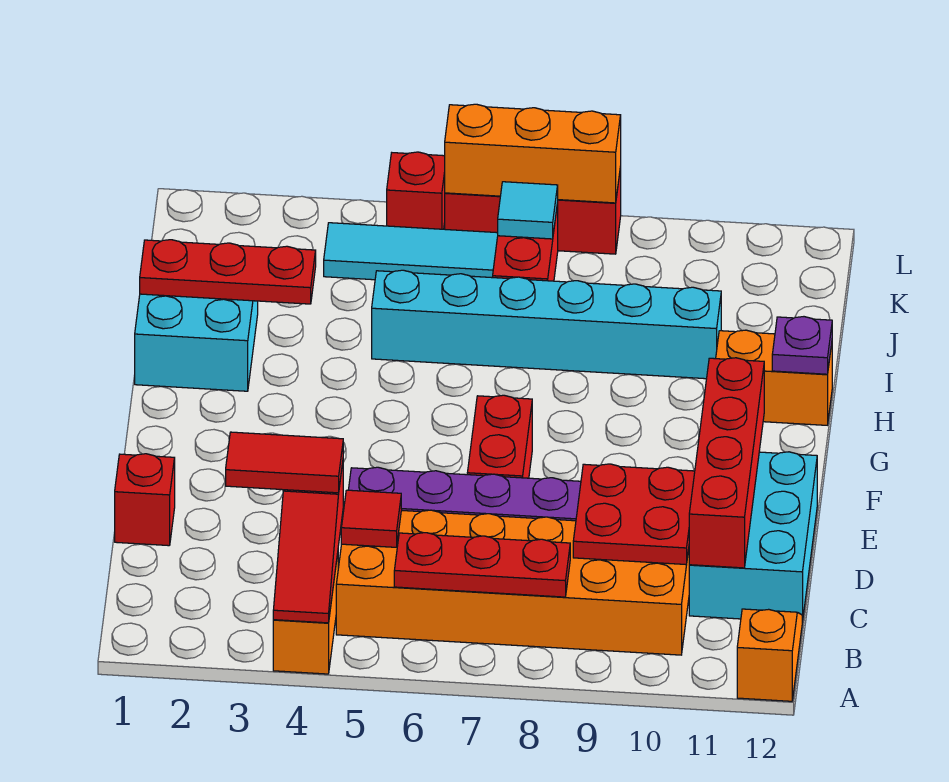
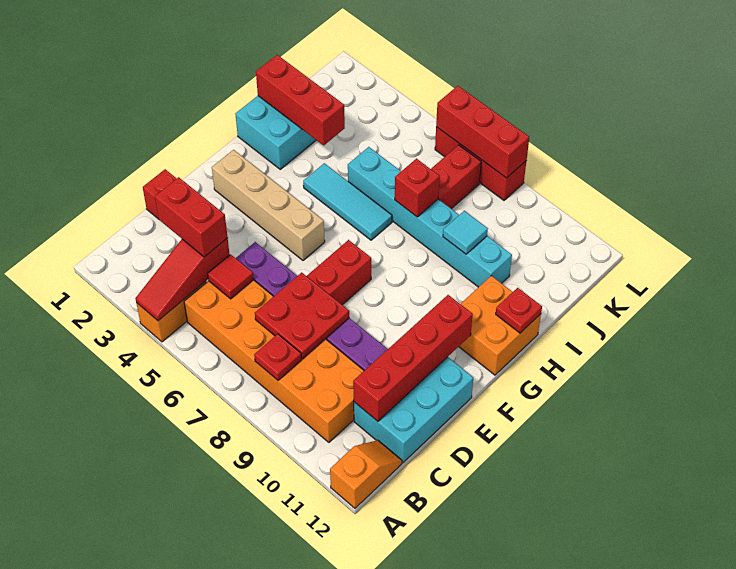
red plate B6:B8 level 2 -> red plate B8 level 2
red tile C3:C4 level 3 -> red brick C3:C4 level 3
red plate C9:D10 level 2 -> red plate C7:D8 level 2
none -> tan brick F2:F5 level 1
orange brick H11:H12 level 1 -> orange brick G11:H12 level 1
purple plate H12 level 2 -> red plate H12 level 2
red plate I1:I3 level 2 -> red brick I1:I3 level 2
cyan tile K4:K6 level 1 -> cyan tile H4:H6 level 1
cyan tile K7 level 2 -> cyan tile I9 level 2
red brick L5 level 1 -> red brick I7 level 2
orange brick L6:L8 level 2 -> red brick L6:L8 level 2

